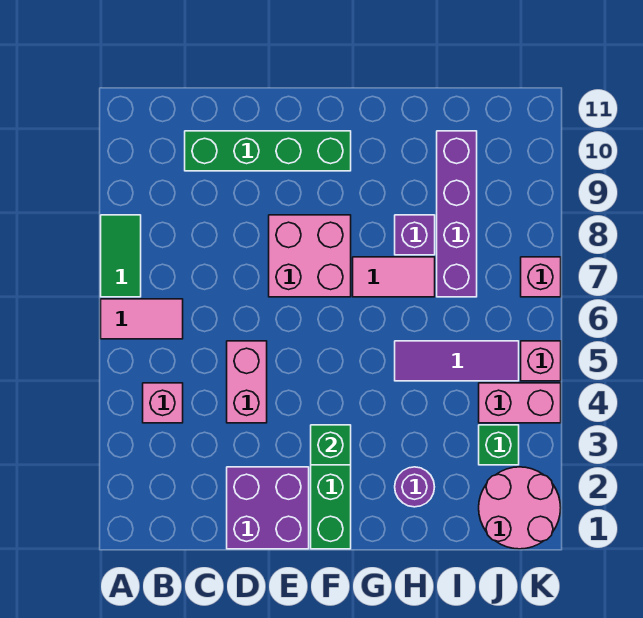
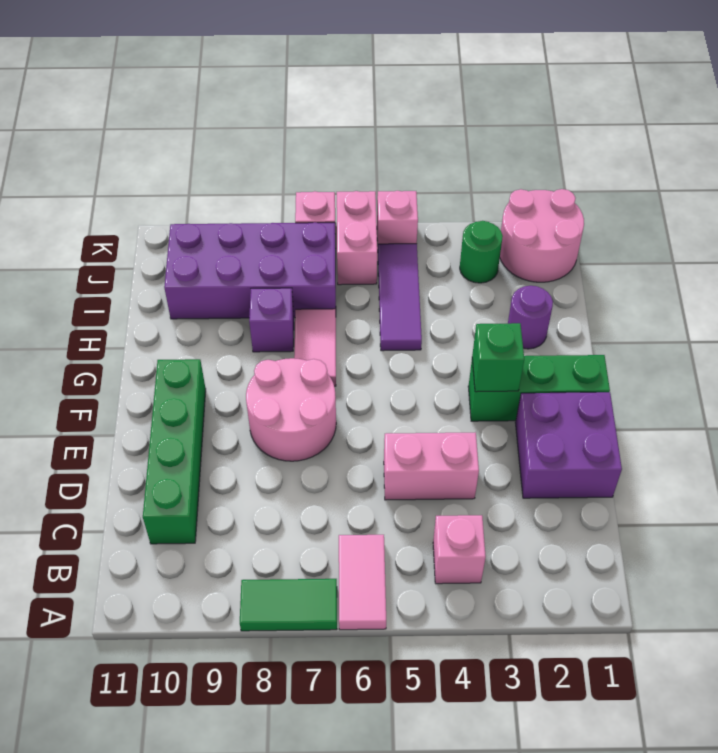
pink brick E7:F8 level 1 -> pink round brick E7:F8 level 1
purple brick I7:I10 level 1 -> purple brick I7:J10 level 1
green brick J3 level 1 -> green round brick J3 level 1
pink brick J4:K4 level 1 -> pink brick J6:K6 level 1

